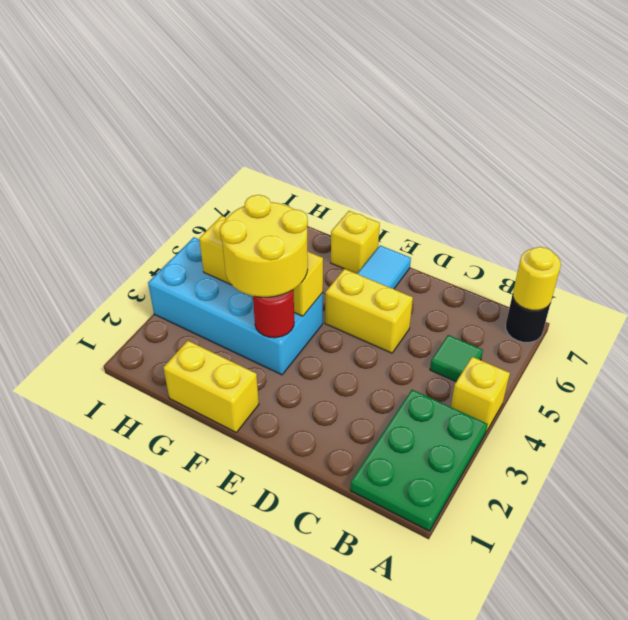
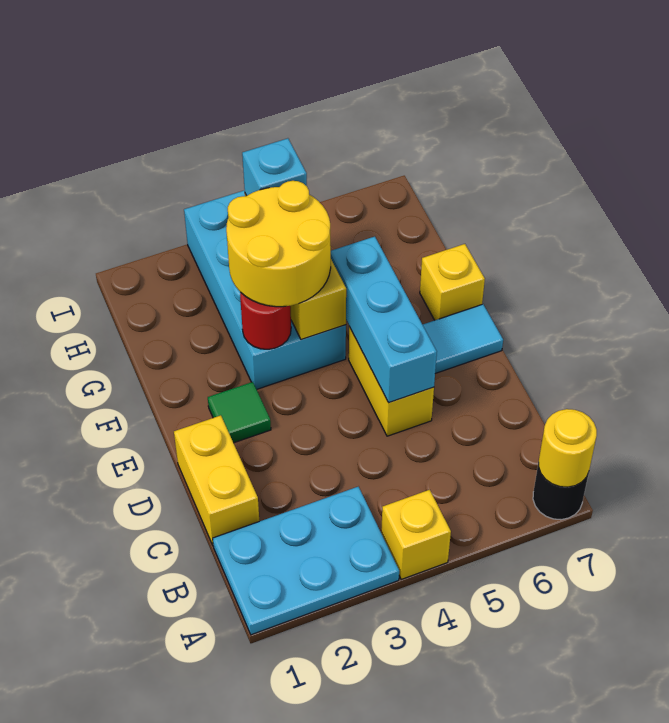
green plate A1:B3 level 1 -> cyan plate A1:B3 level 1
green tile B5 level 1 -> green tile E2 level 1
none -> cyan brick D5:F5 level 2
yellow brick F1:G1 level 1 -> yellow brick C1:D1 level 1
none -> cyan brick H4 level 3

